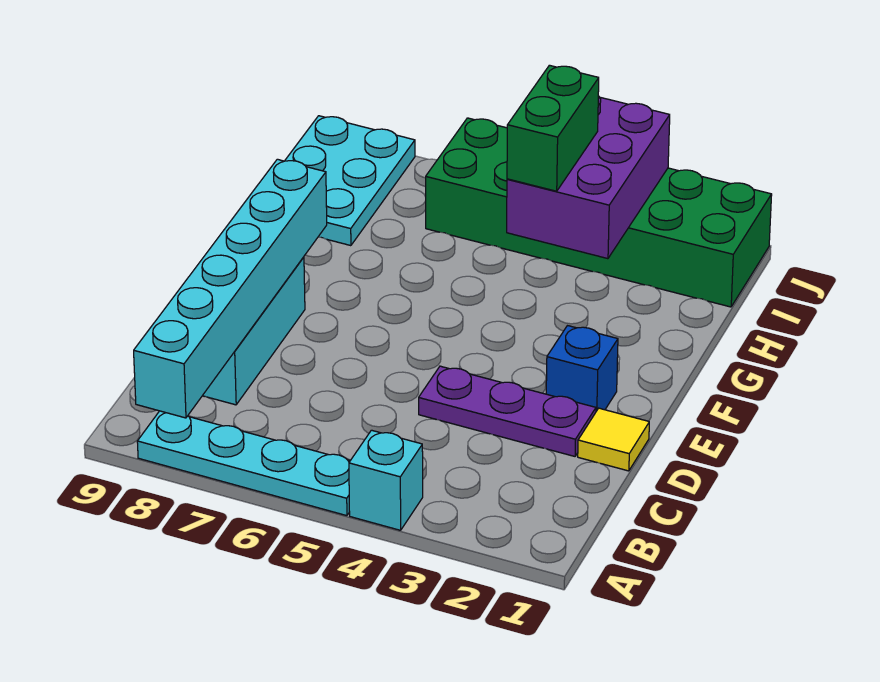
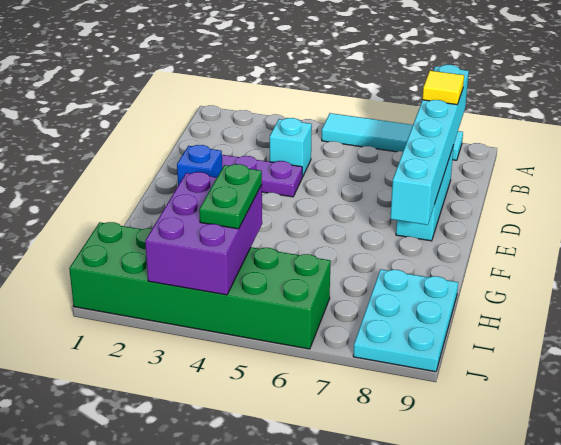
cyan brick A4 level 1 -> cyan brick C4 level 1
cyan plate A5:A8 level 1 -> cyan tile A5:A8 level 1
yellow tile D1 level 1 -> yellow tile B8 level 3
green brick H4:I4 level 3 -> green plate H4:I4 level 3

